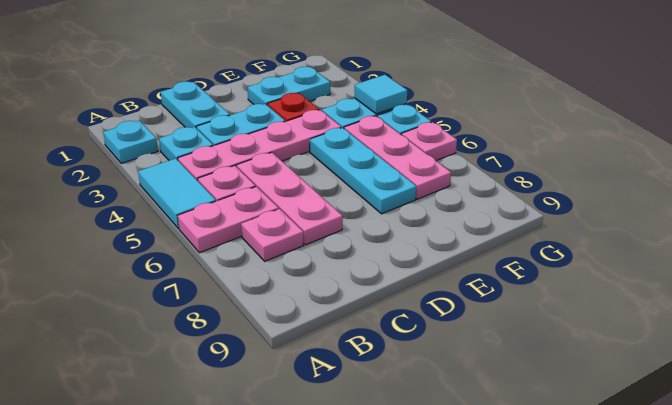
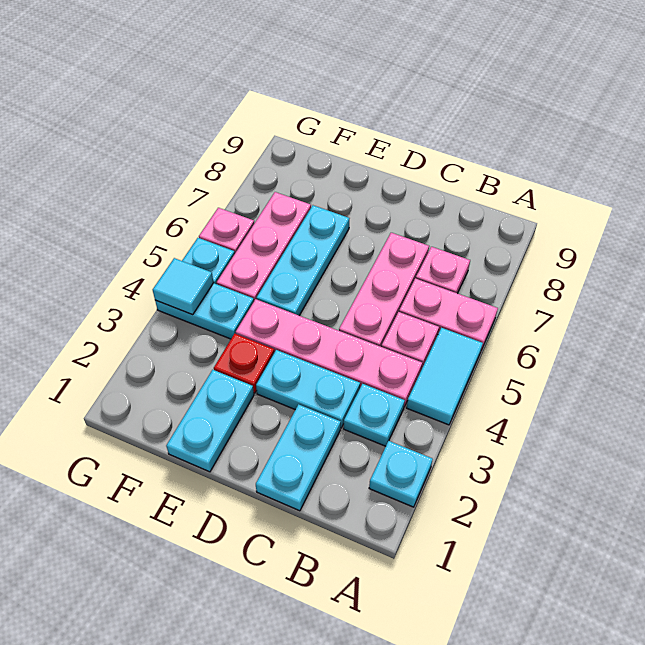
cyan plate E2:F2 level 1 -> cyan plate E1:E2 level 1

